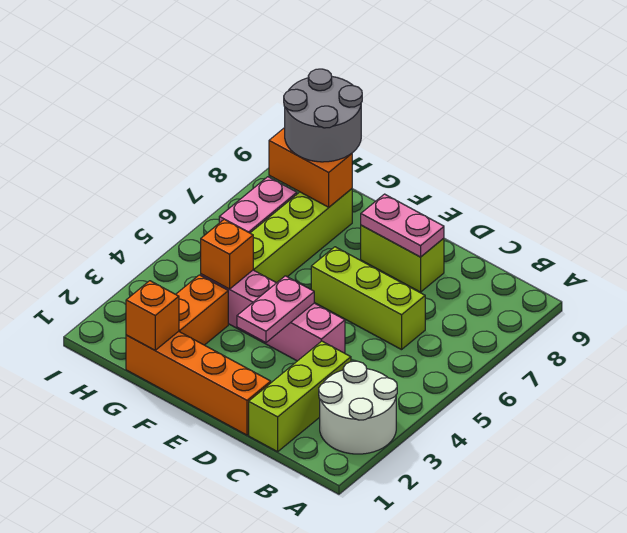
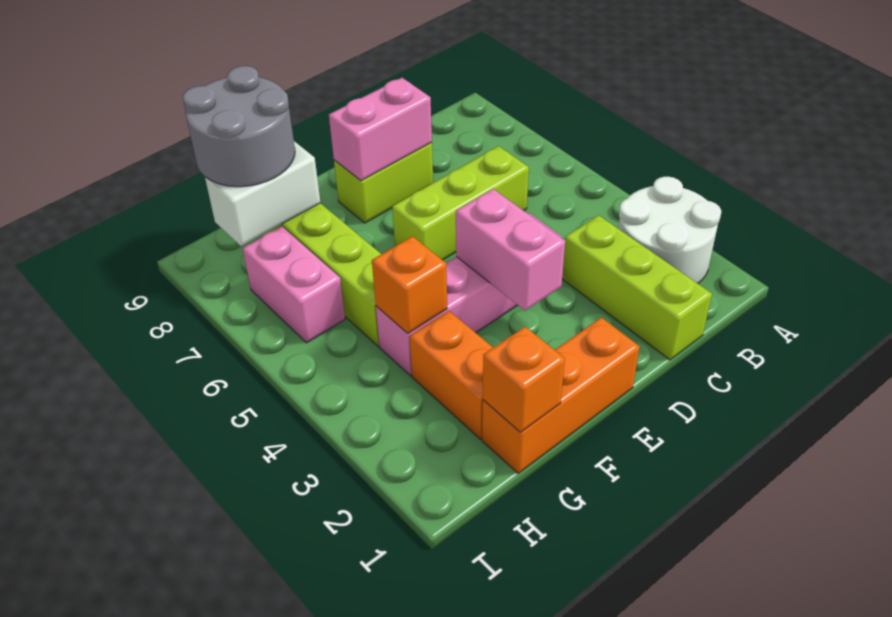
orange brick D1:G1 level 1 -> orange brick E1:G1 level 1
pink plate D8:E8 level 2 -> pink brick D8:E8 level 2
pink plate E3:E4 level 2 -> pink brick E3:E4 level 2
orange brick G8:H8 level 2 -> white brick G8:H8 level 2

